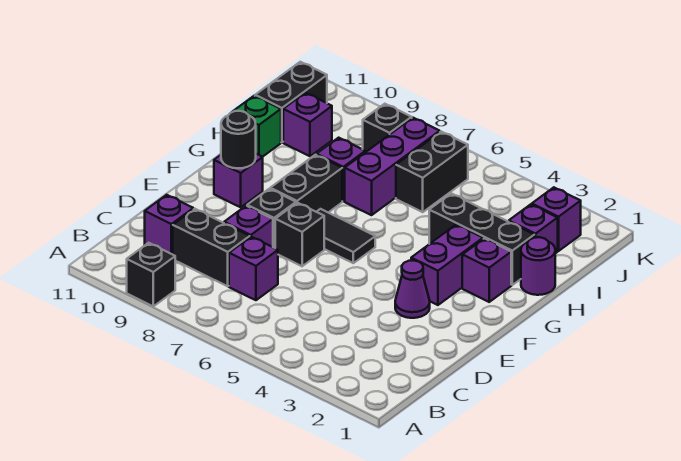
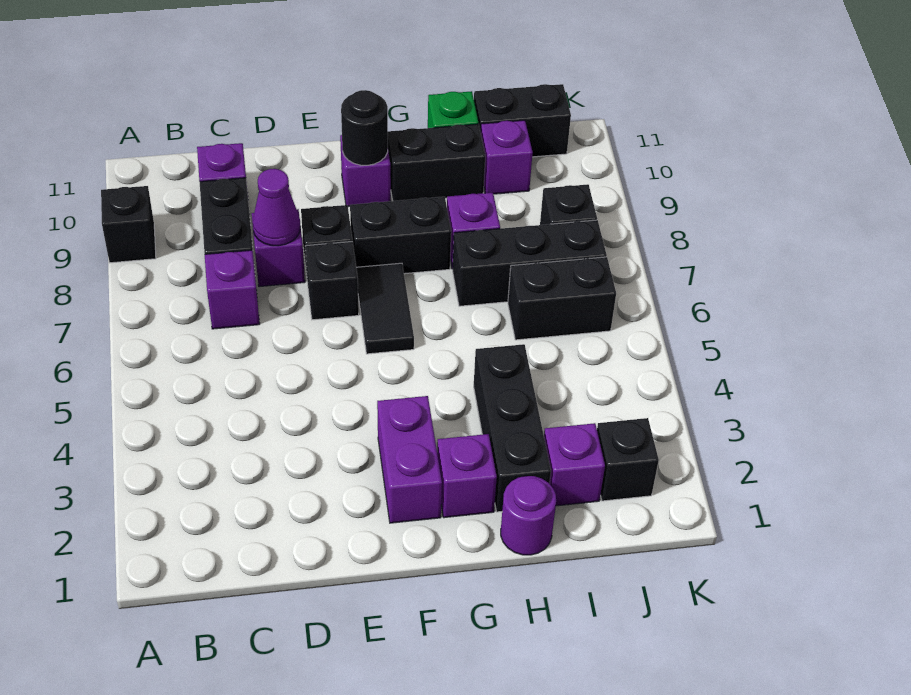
purple cone E3 level 1 -> purple cone D8 level 2
purple brick F3:G3 level 1 -> purple brick F2:F3 level 1
none -> black brick G10:H10 level 1
purple brick H7:J7 level 1 -> black brick H7:J7 level 1
purple brick J2 level 1 -> black brick J2 level 1

